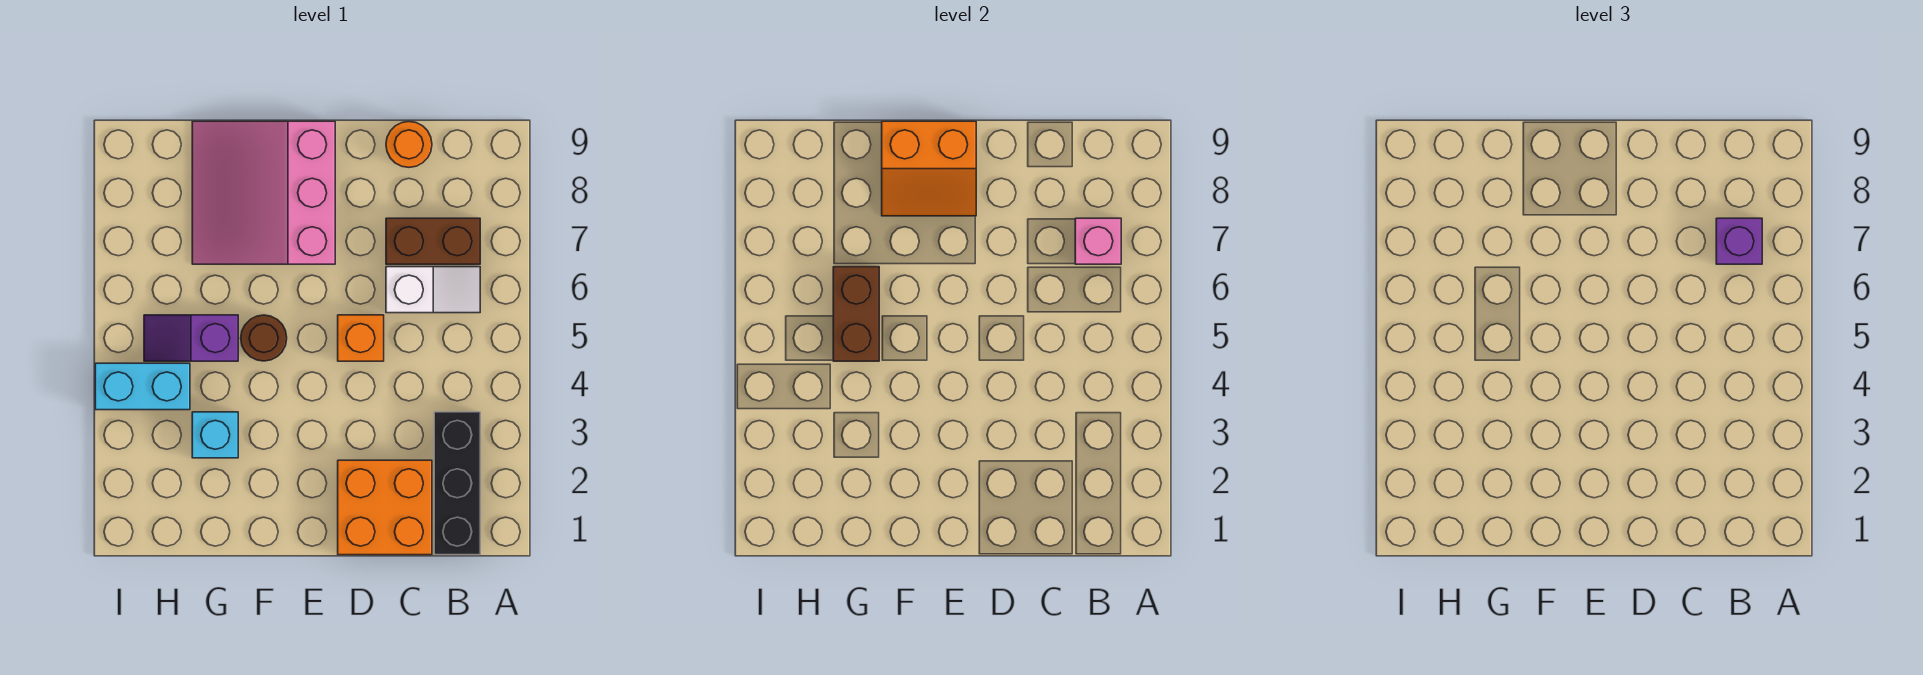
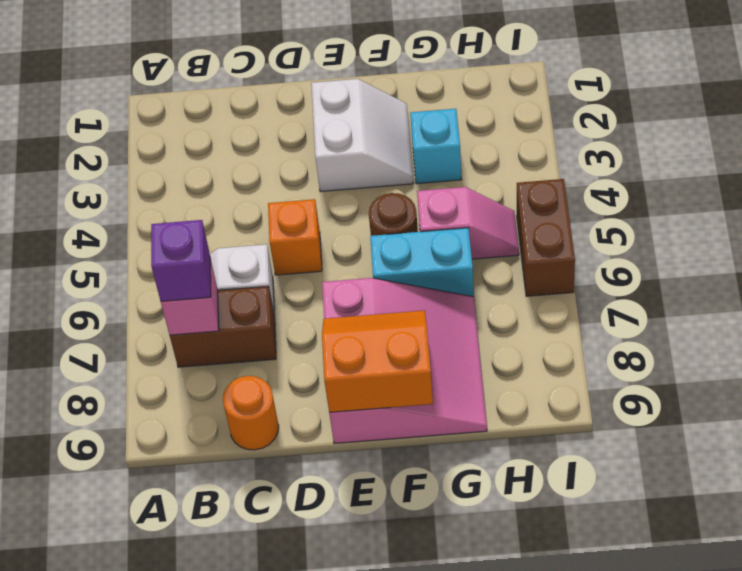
black brick B1:B3 level 1 -> none
orange brick C1:D2 level 1 -> none
none -> white slope E2:F3 level 1 top E
purple slope G5:H5 level 1 top G -> pink slope G5:H5 level 1 top G
brown brick G5:G6 level 2 -> brown brick I5:I6 level 1
cyan brick H4:I4 level 1 -> cyan brick F6:G6 level 1

